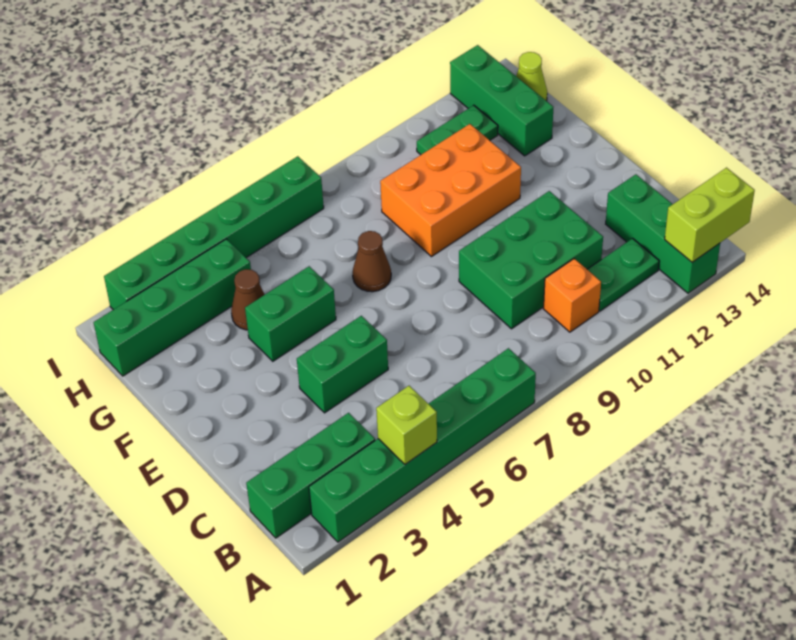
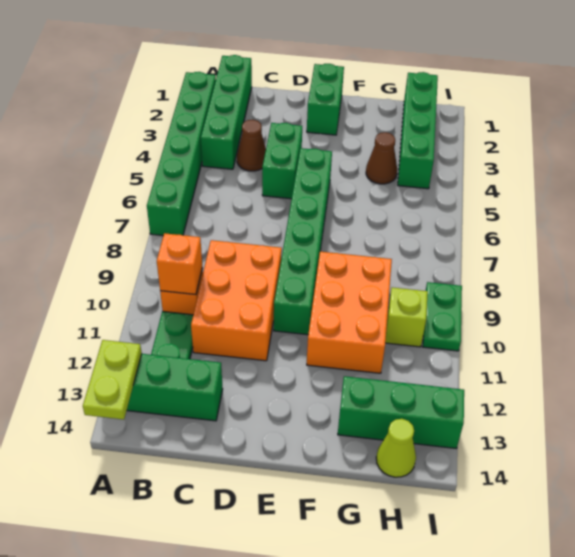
lime brick A4 level 2 -> lime brick H10 level 1
lime brick A13:A14 level 2 -> lime plate A13:A14 level 2
green brick B1:B3 level 1 -> green brick B1:B4 level 1
none -> orange brick B10 level 2
green brick C9:D11 level 1 -> orange brick C9:D11 level 1
green brick F4:F5 level 1 -> green brick E1:E2 level 1
brown cone F7 level 1 -> brown cone C4 level 1
green plate H11:H12 level 1 -> green plate I9:I10 level 1
green brick I2:I7 level 1 -> green brick E5:E10 level 1

